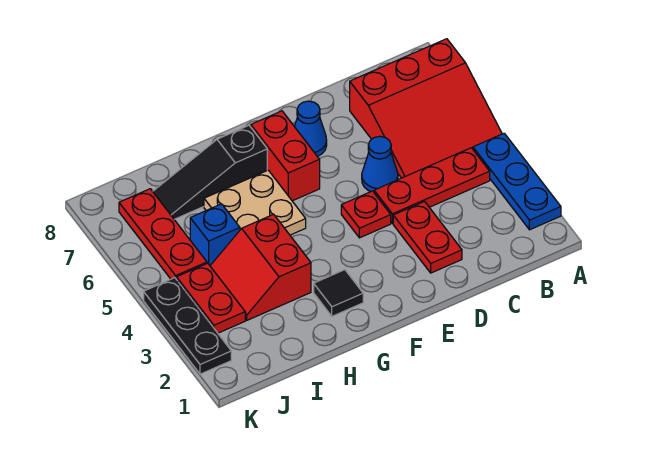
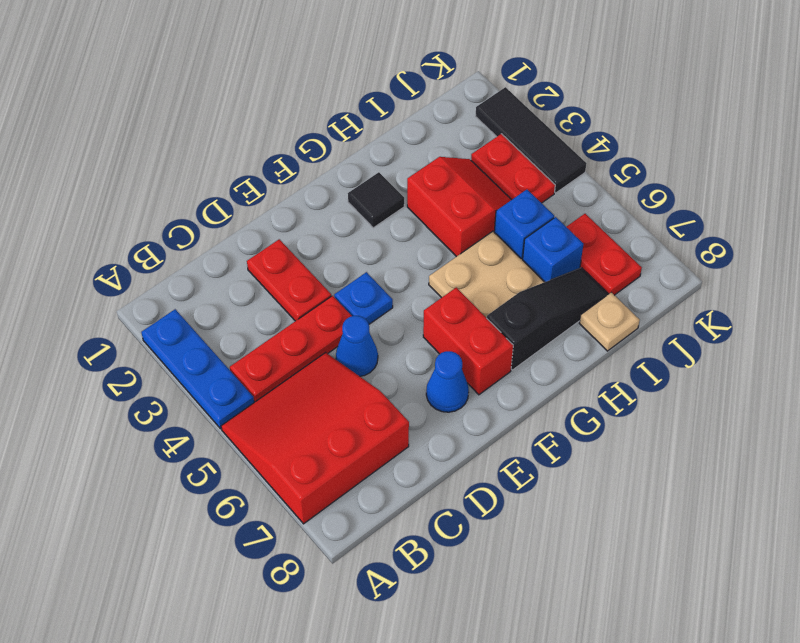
red plate E4 level 1 -> blue plate E4 level 1
none -> blue brick I6 level 1
none -> tan plate I8 level 1
red plate J5:J7 level 1 -> red plate J6:J7 level 1
black plate K2:K4 level 1 -> black tile K2:K4 level 1

